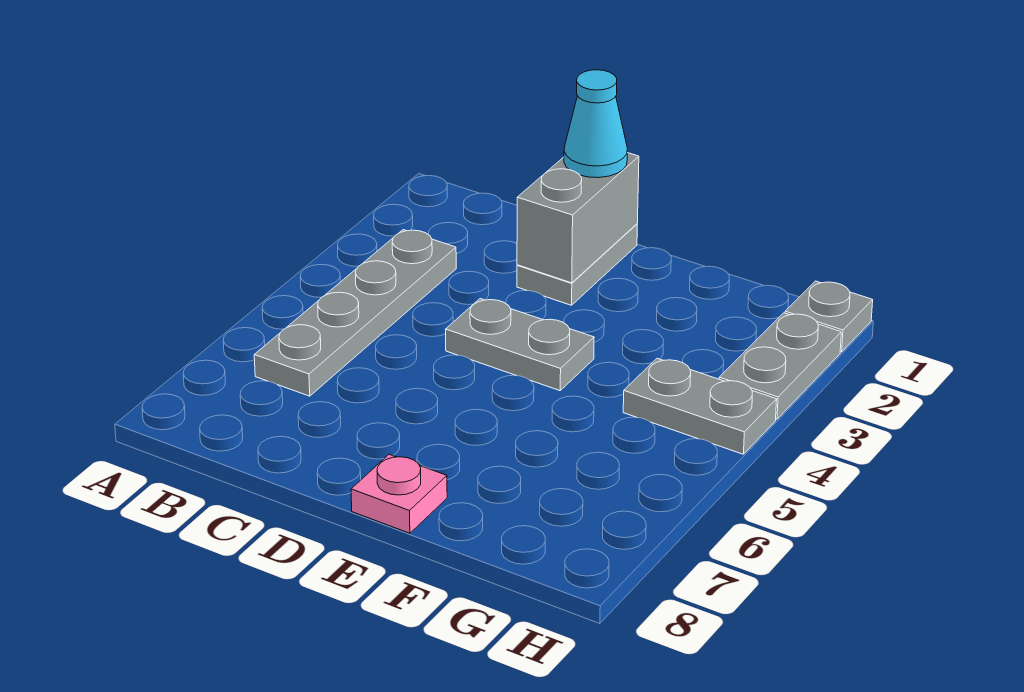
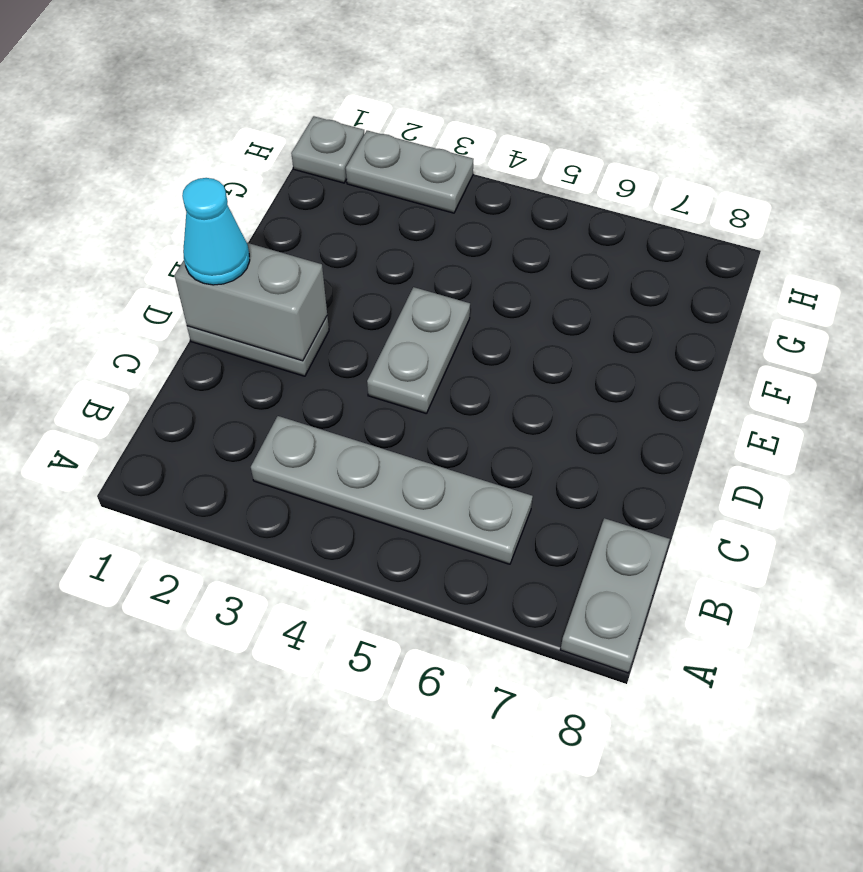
pink plate E8 level 1 -> none
grey plate G4:H4 level 1 -> grey plate A8:B8 level 1

